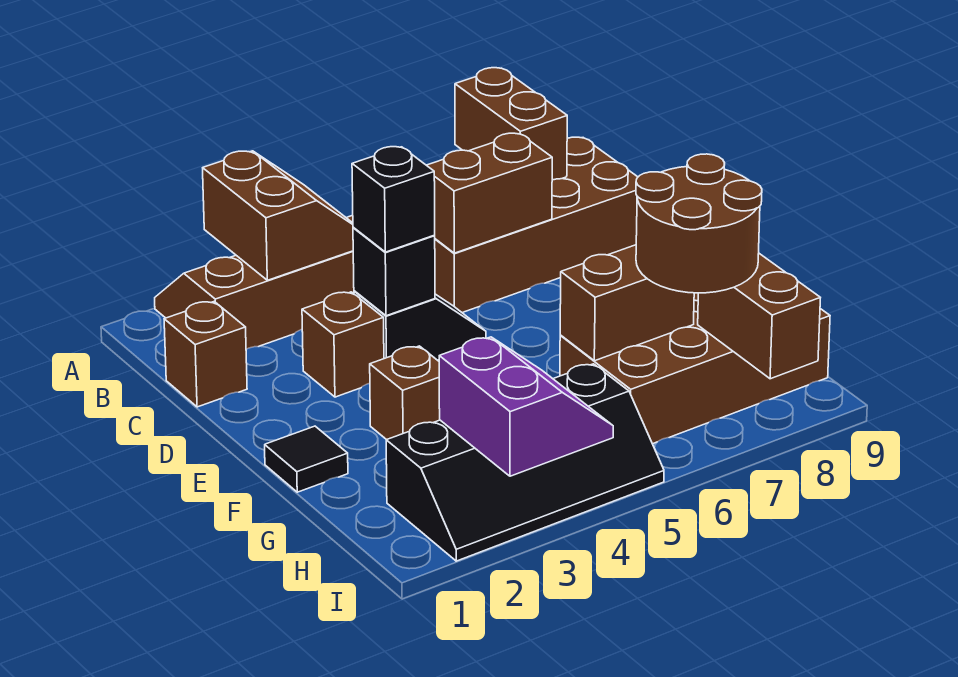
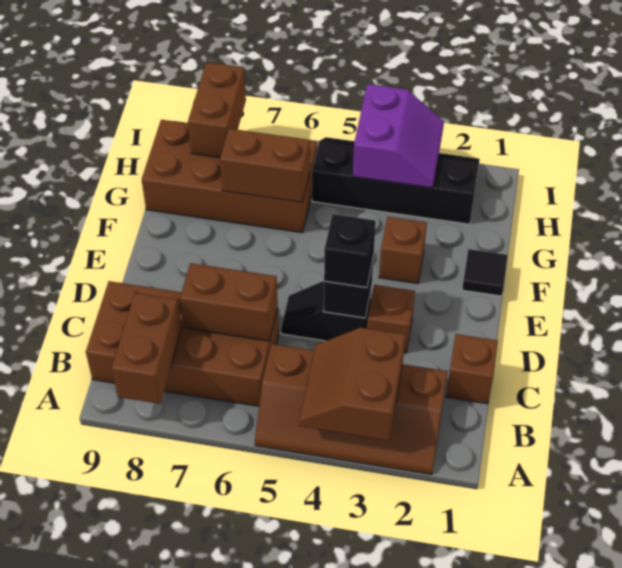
brown round brick G7:H8 level 3 -> none
purple slope H3:I4 level 2 top 3 -> purple slope H3:I4 level 2 top 4

